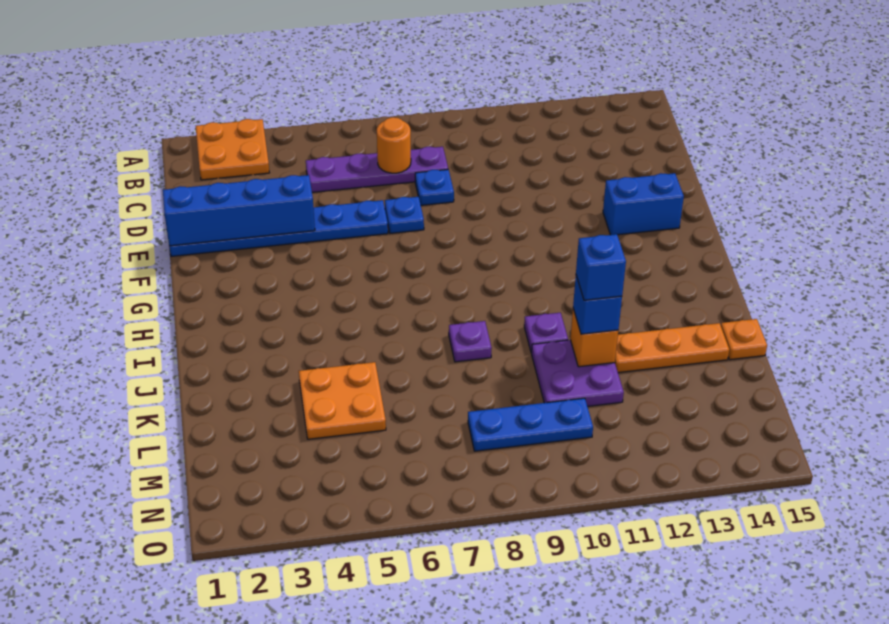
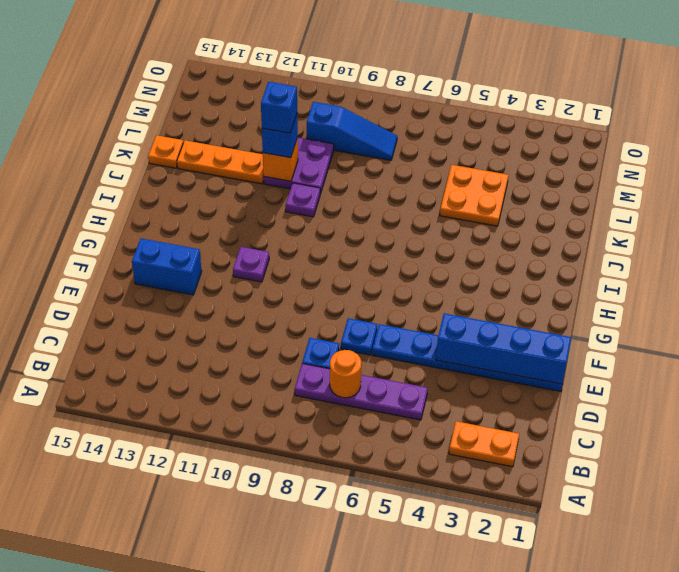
orange plate A2:B3 level 1 -> orange plate B2:B3 level 1
purple plate J8 level 1 -> purple plate G11 level 1
blue plate M8:M10 level 1 -> blue slope M8:M10 level 1 top 10

